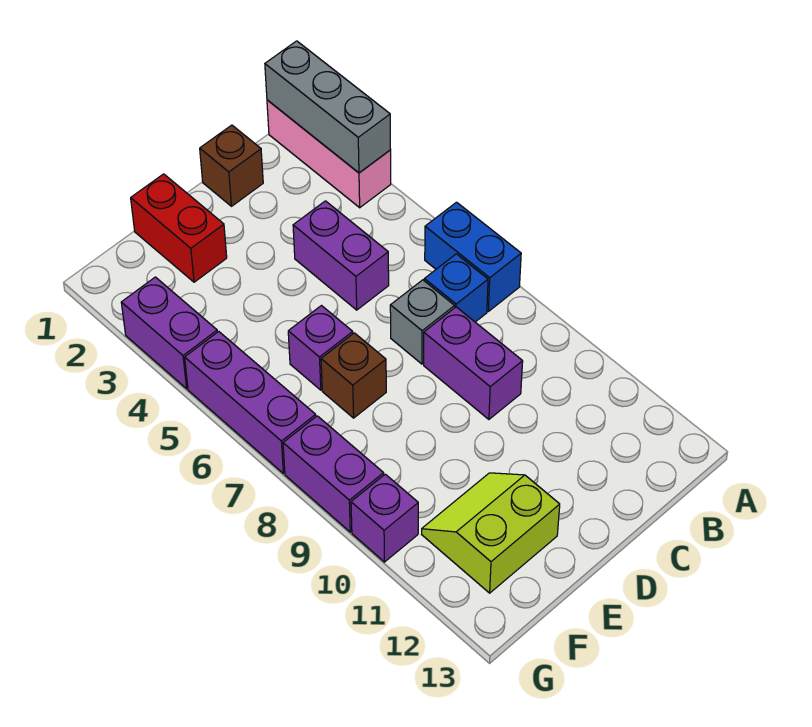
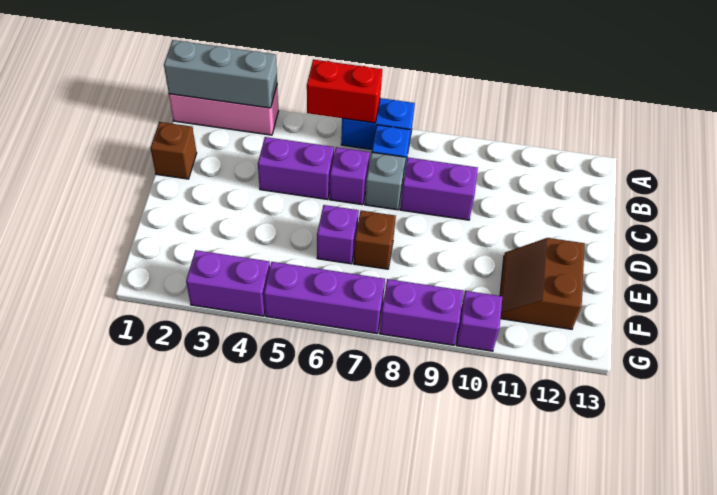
none -> purple brick C6 level 1
red brick E1:E2 level 1 -> red brick A5:A6 level 2
lime slope E11:F12 level 1 top 12 -> brown slope E11:F12 level 1 top 12

